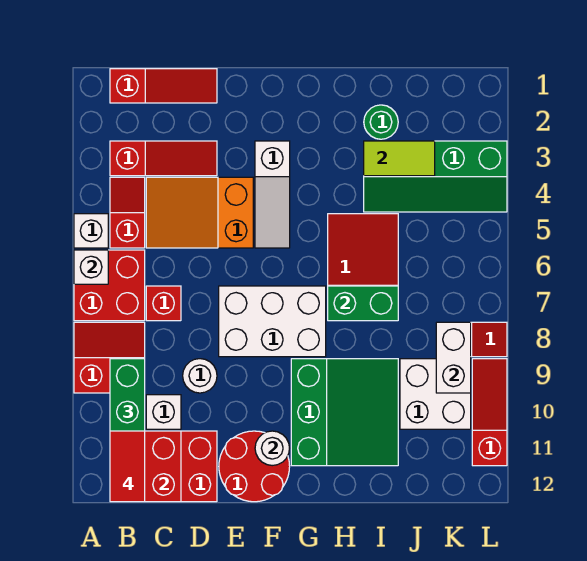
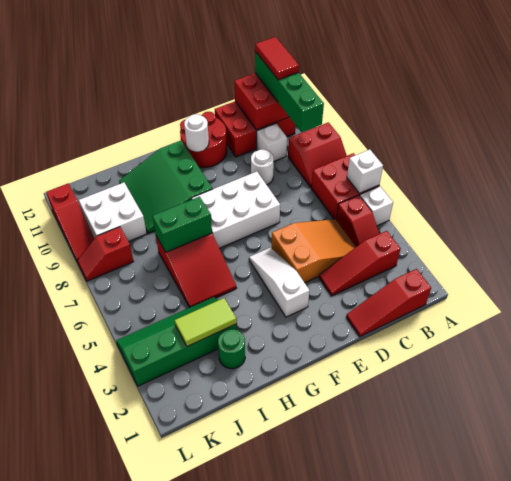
red brick C7 level 1 -> none
white brick K8:K9 level 2 -> none

